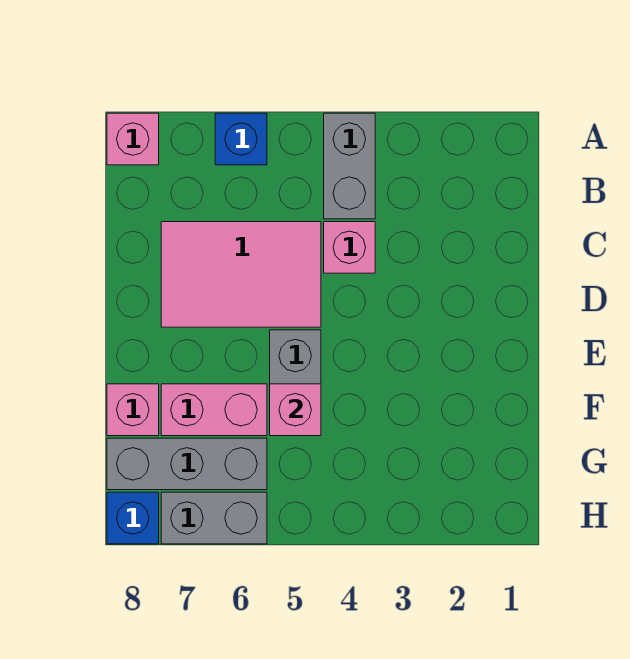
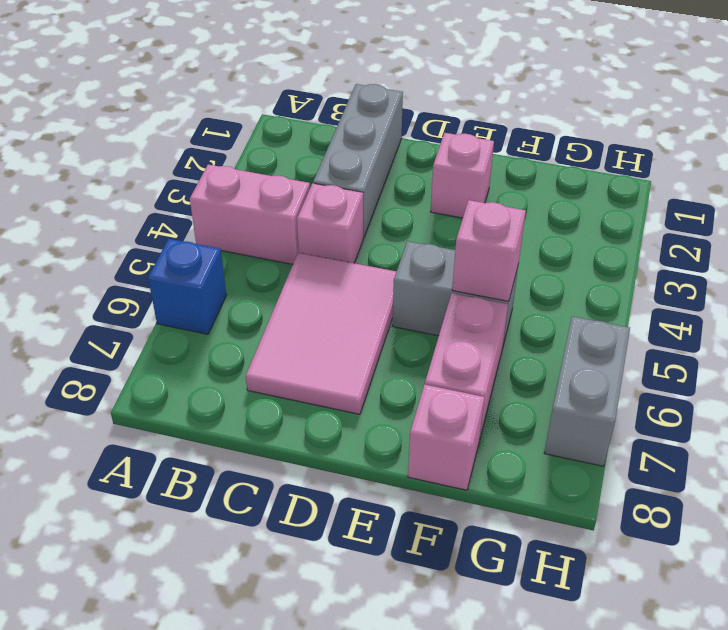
grey brick A4:B4 level 1 -> pink brick A4:B4 level 1
pink brick A8 level 1 -> pink brick E2 level 1
grey brick G6:G8 level 1 -> grey brick C1:C3 level 1
blue brick H8 level 1 -> none

